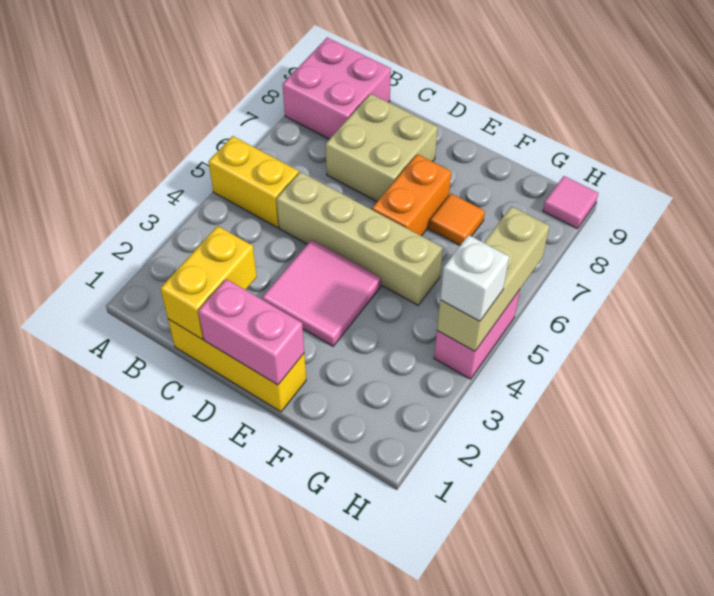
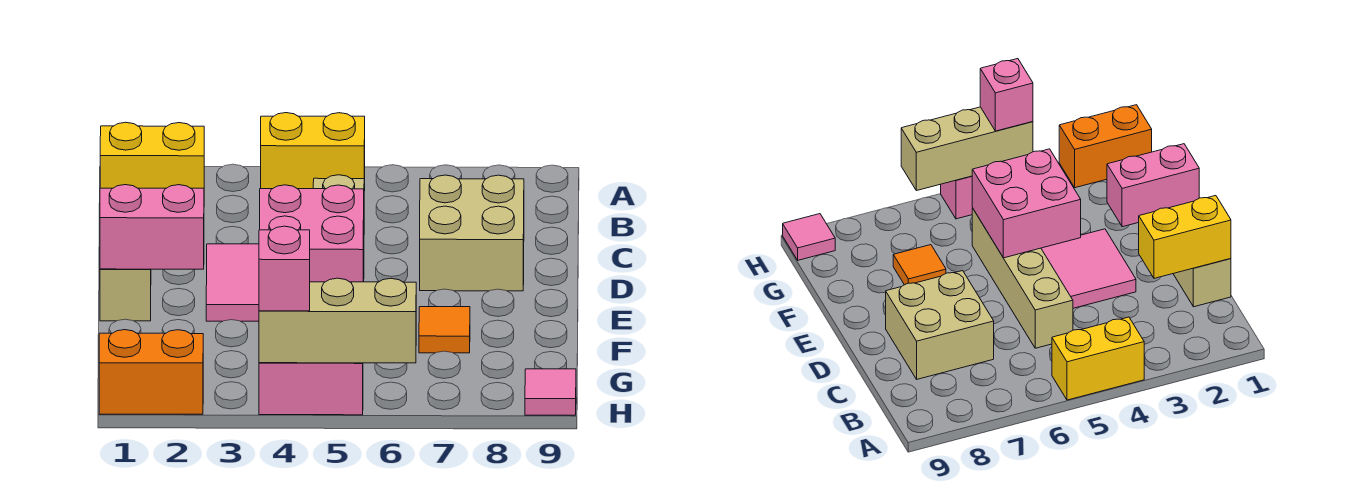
yellow brick A5:B5 level 1 -> yellow brick A4:A5 level 1
pink brick A8:B9 level 1 -> pink brick E4:F5 level 2
yellow brick C1:E1 level 1 -> tan brick C1:E1 level 1
pink brick D1:E1 level 2 -> pink brick E1:E2 level 2
orange brick E6:E7 level 1 -> orange brick H1:H2 level 1
white brick H4 level 3 -> pink brick H4 level 3

